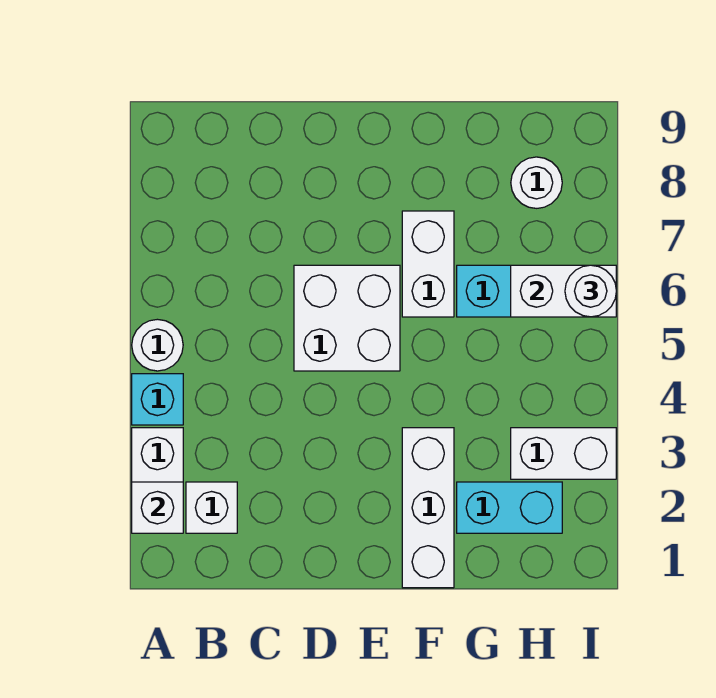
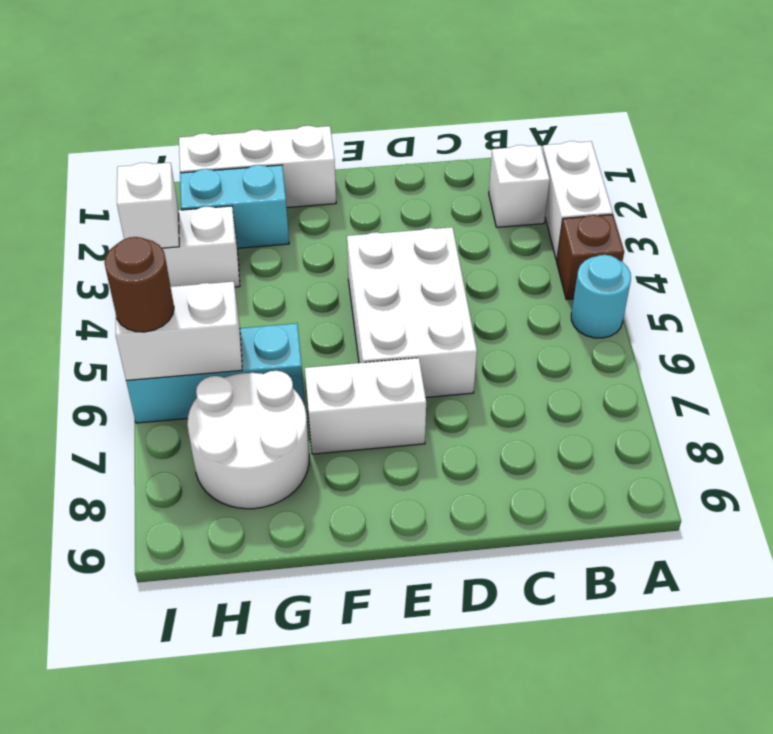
white brick A2 level 2 -> white brick I3 level 2
cyan brick A4 level 1 -> brown brick A4 level 1
white round brick A5 level 1 -> cyan round brick A5 level 1
white brick D5:E6 level 1 -> white brick D4:E6 level 1
white brick F1:F3 level 1 -> white brick F1:H1 level 1
white brick F6:F7 level 1 -> white brick E7:F7 level 1
white round brick H8 level 1 -> white round brick G7:H8 level 1
white round brick I6 level 3 -> brown round brick I6 level 3

